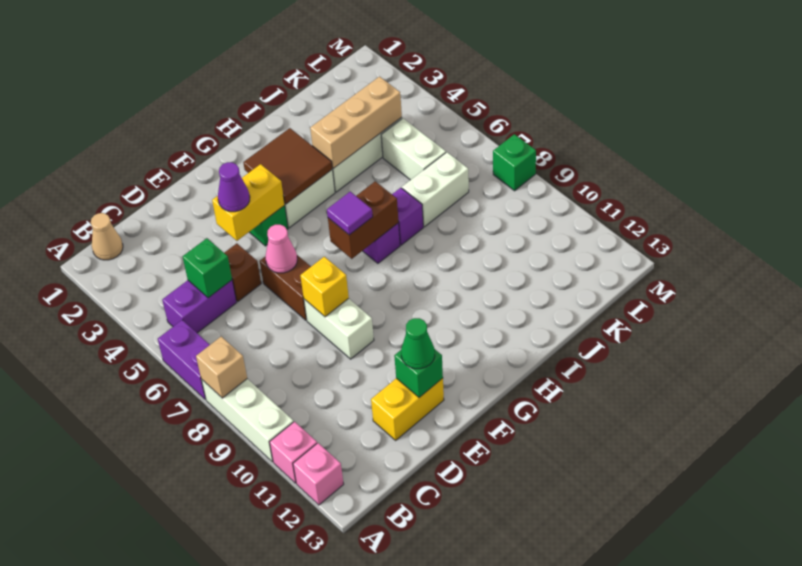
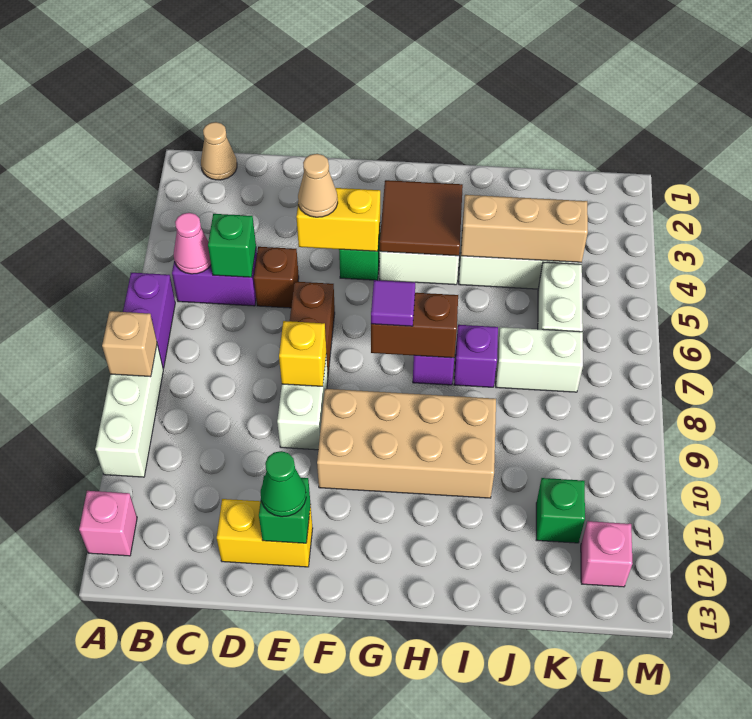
pink brick A11 level 1 -> pink brick L12 level 1
purple cone E4 level 3 -> tan cone E4 level 3
pink cone E6 level 2 -> pink cone B5 level 2
none -> tan brick F9:I10 level 1
green brick M8 level 1 -> green brick K11 level 1

